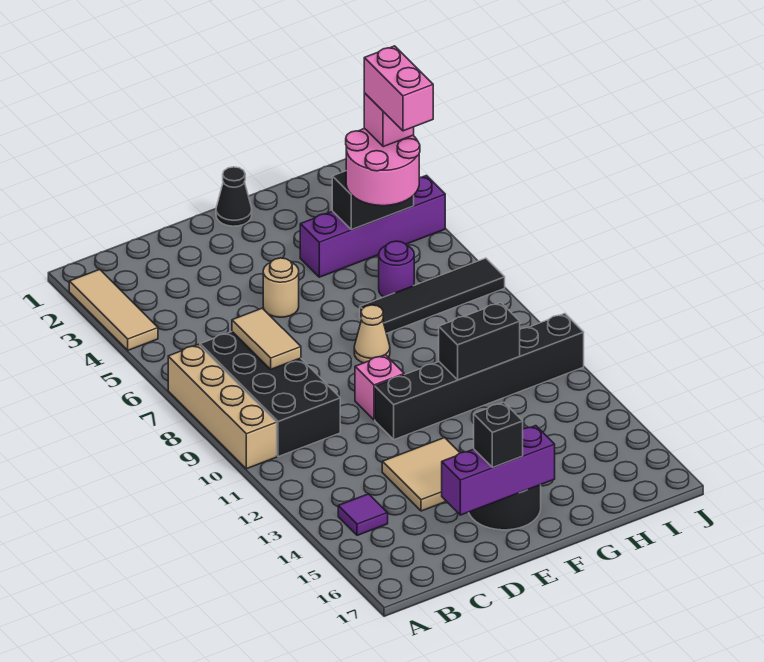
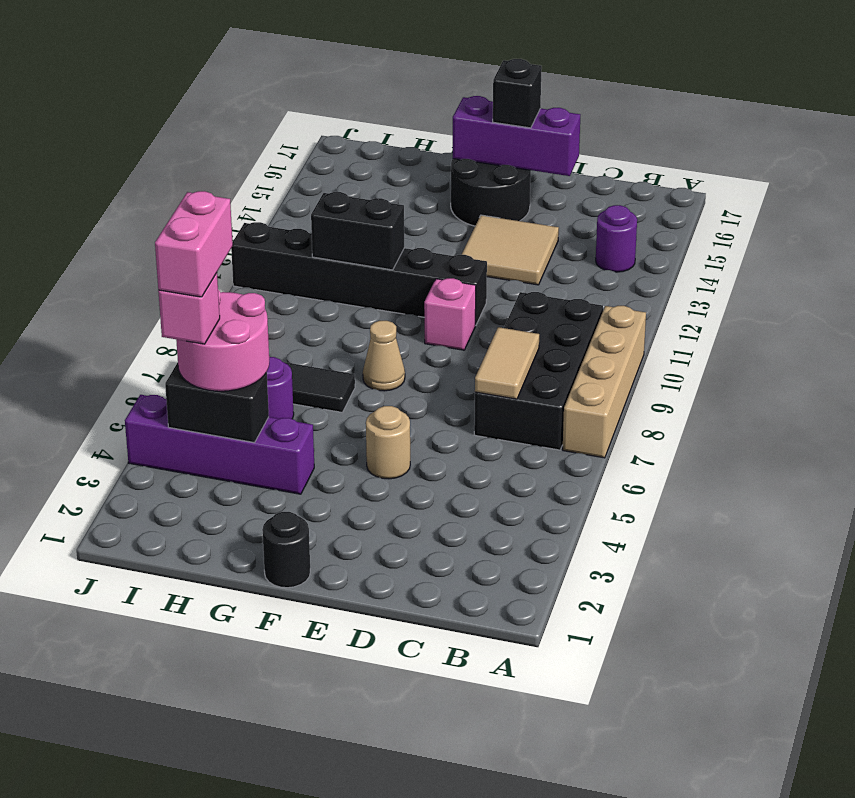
tan tile A2:A4 level 1 -> none
purple tile B14 level 1 -> purple round brick B14 level 1
black cone F1 level 1 -> black round brick F1 level 1

